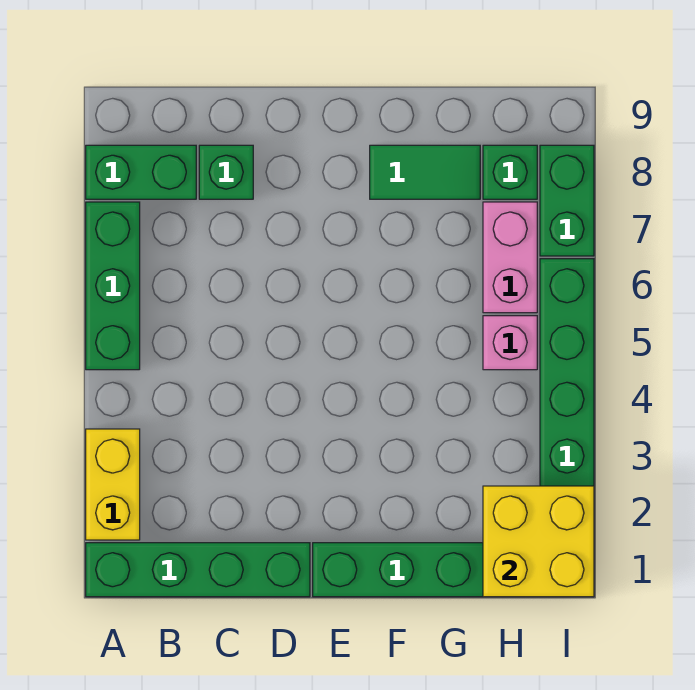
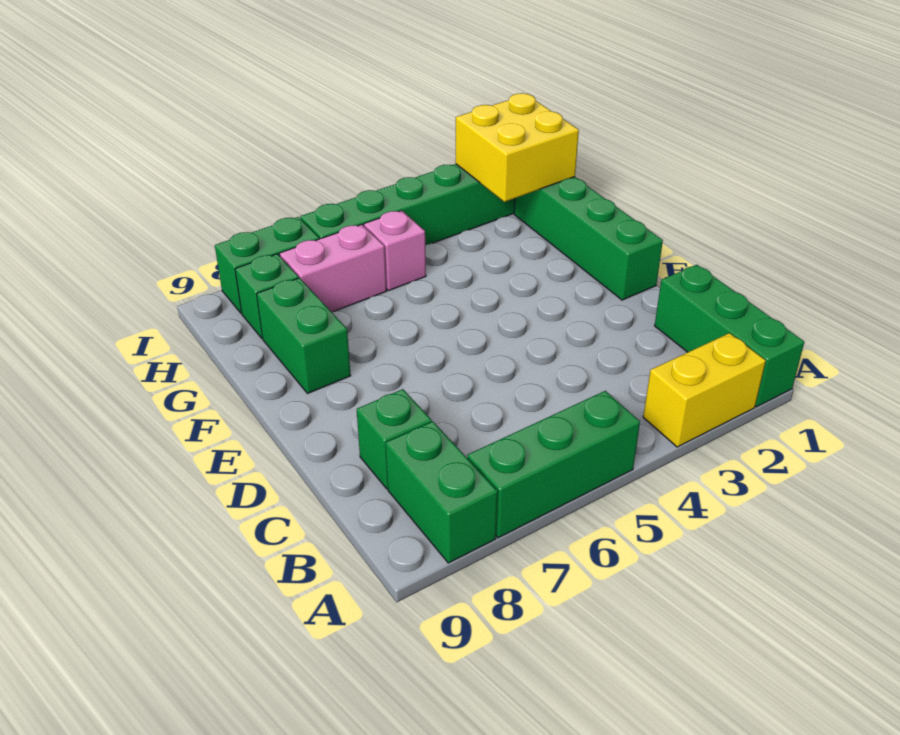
green brick A1:D1 level 1 -> green brick A1:C1 level 1
green tile F8:G8 level 1 -> green brick F8:G8 level 1

